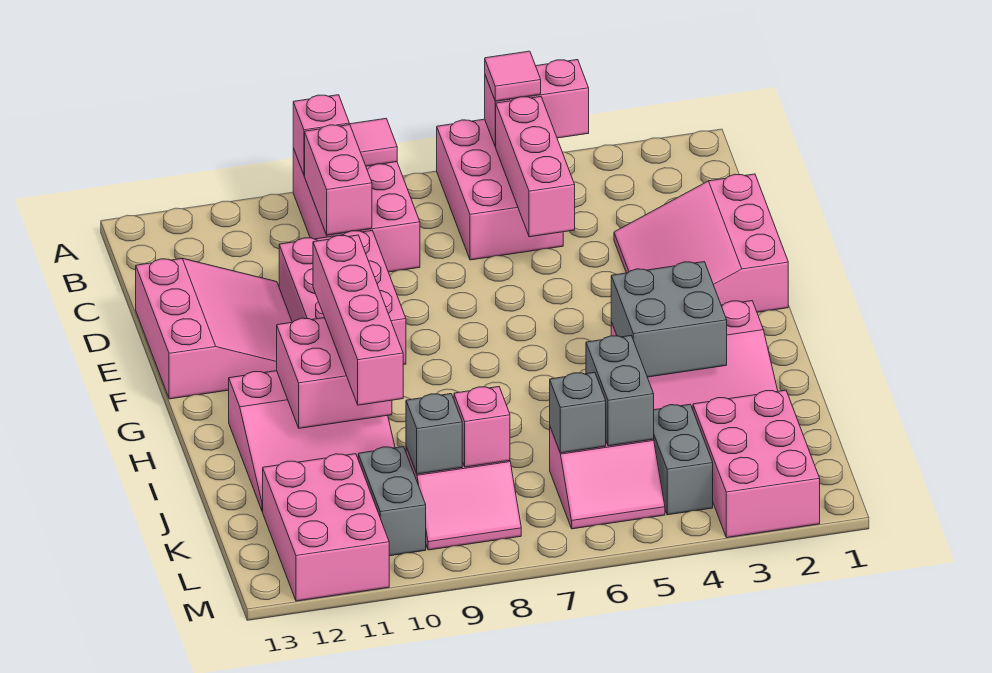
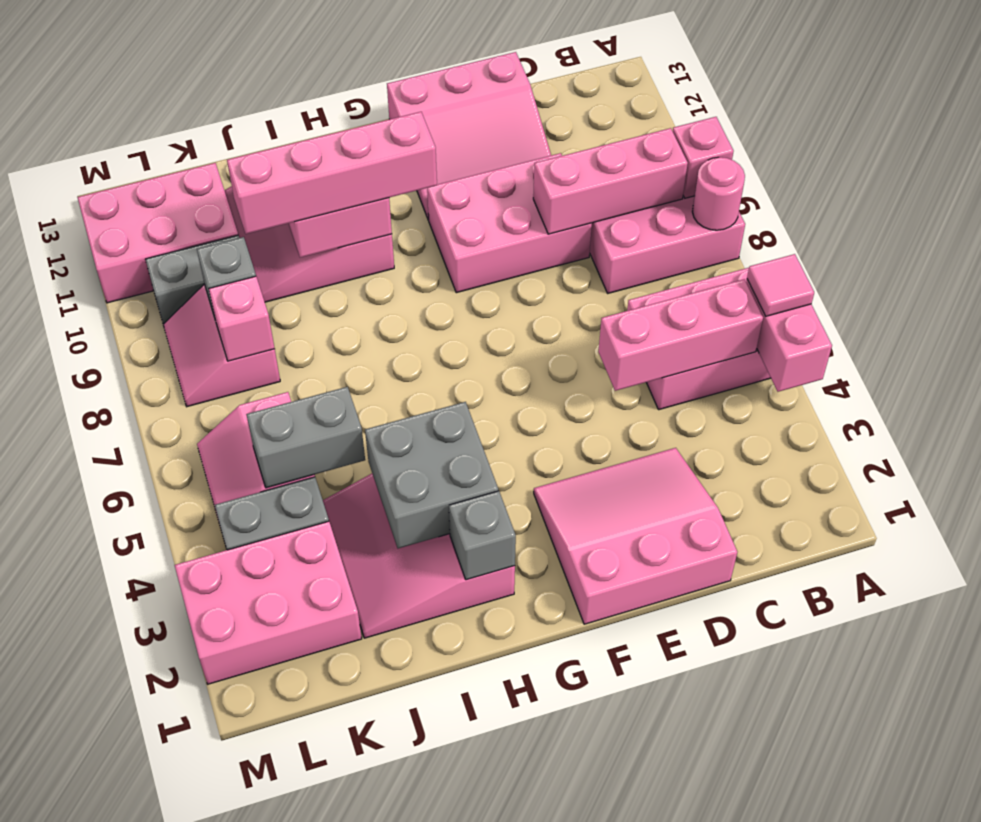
pink tile A8 level 2 -> pink round brick A8 level 2
pink brick B9:C9 level 2 -> pink brick B9:D9 level 2
grey brick K6 level 2 -> grey brick H2 level 2

